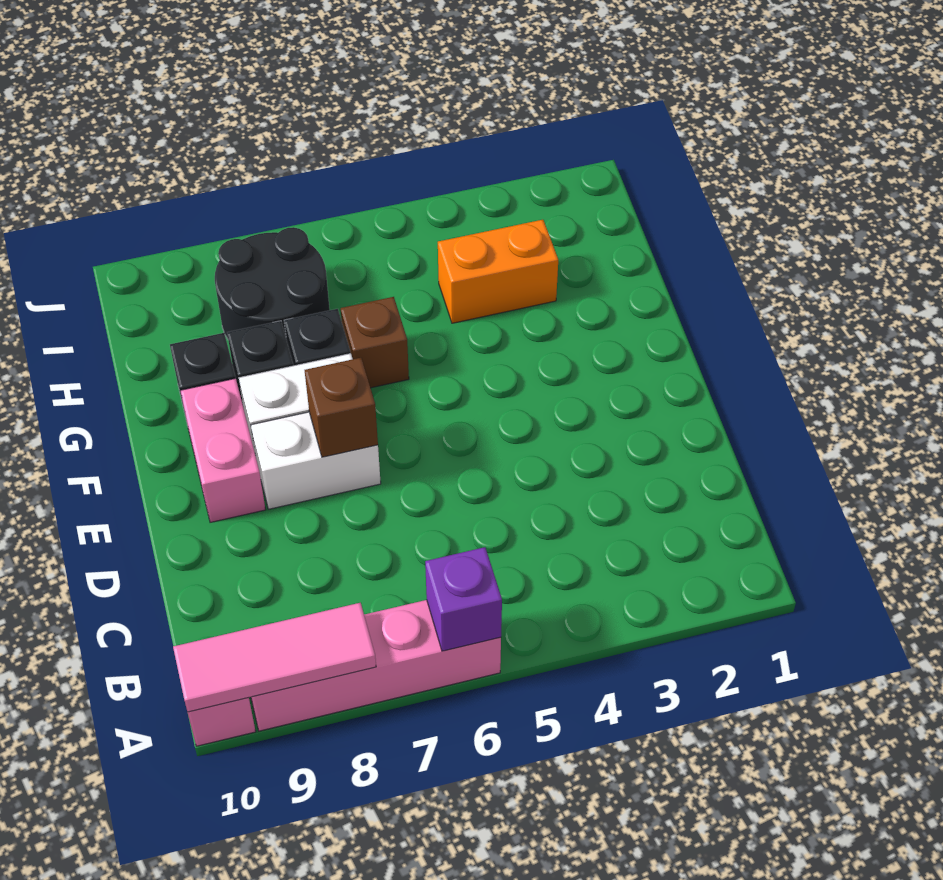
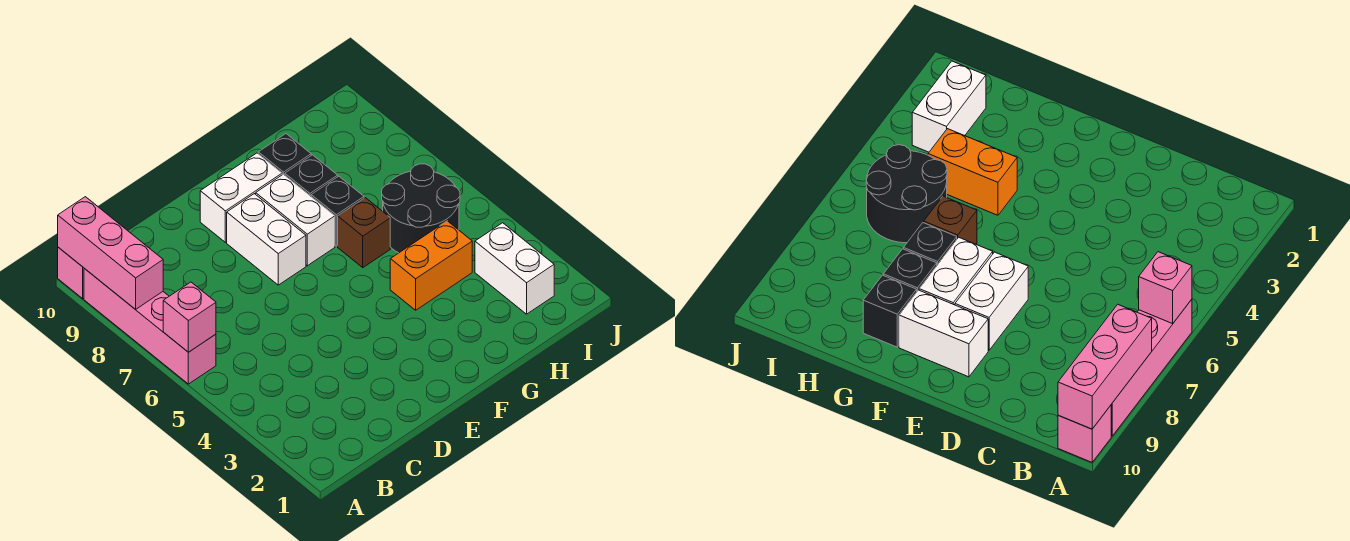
purple brick A6 level 2 -> pink brick A6 level 2
pink tile A8:A10 level 2 -> pink brick A8:A10 level 2
brown brick E7 level 2 -> none
pink brick E9:F9 level 1 -> white brick E9:F9 level 1
orange brick H3:H4 level 1 -> orange brick G4:H4 level 1
black round brick H7:I8 level 1 -> black round brick H5:I6 level 1
none -> white brick I2:I3 level 1

